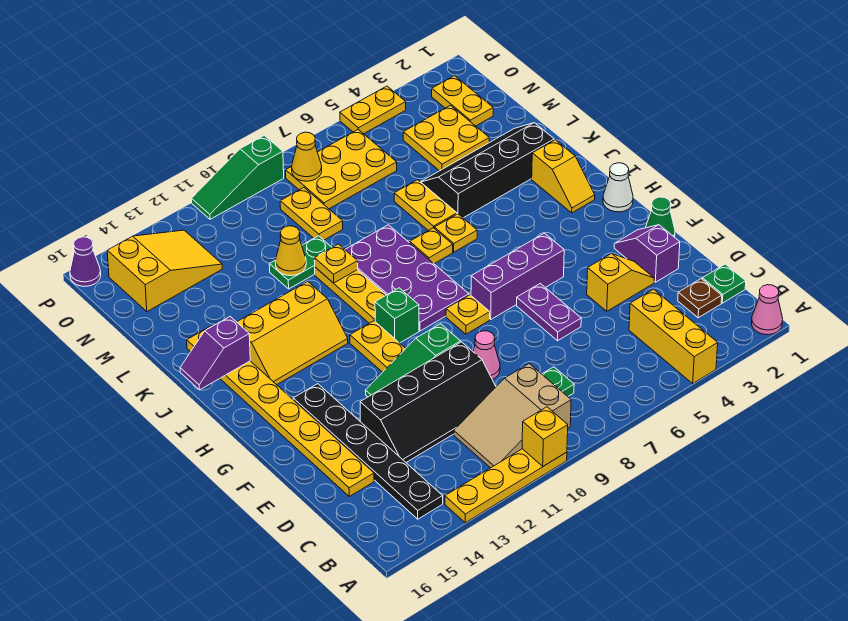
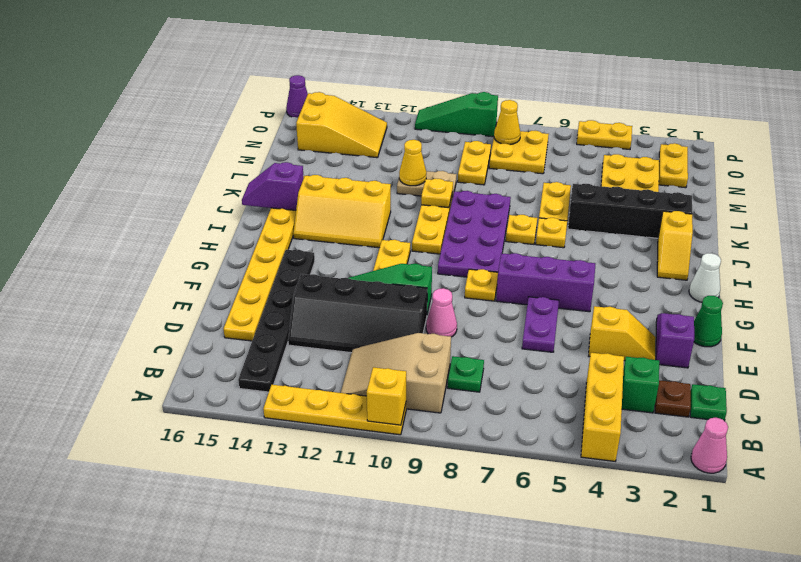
green brick H10 level 1 -> green brick C3 level 1
green plate L10:L11 level 1 -> tan plate L10:L11 level 1
yellow plate N6:O8 level 1 -> yellow plate N7:O8 level 1

